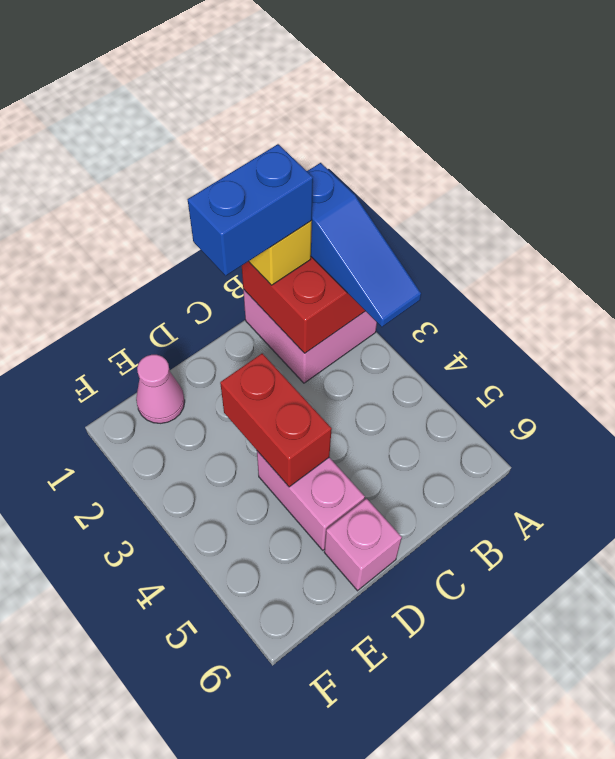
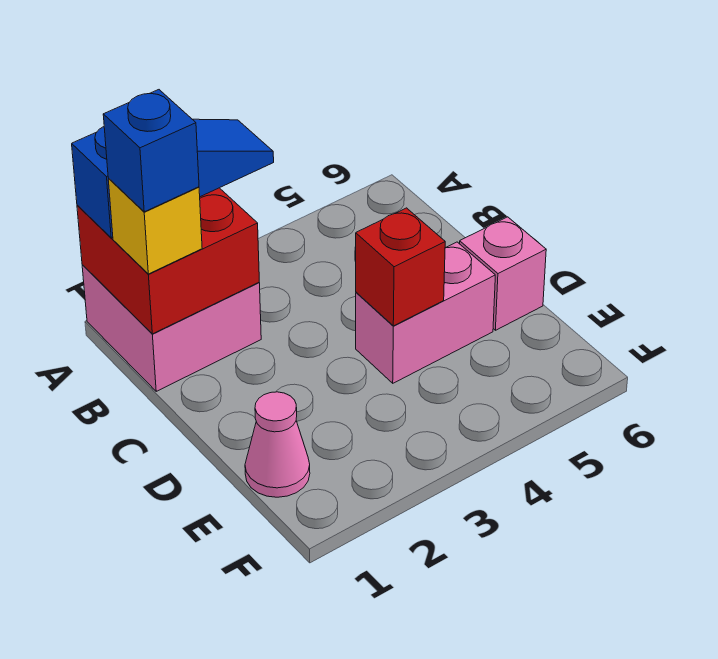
blue brick B1:C1 level 4 -> blue brick B1 level 4
red brick D3:D4 level 2 -> red brick D4 level 2

